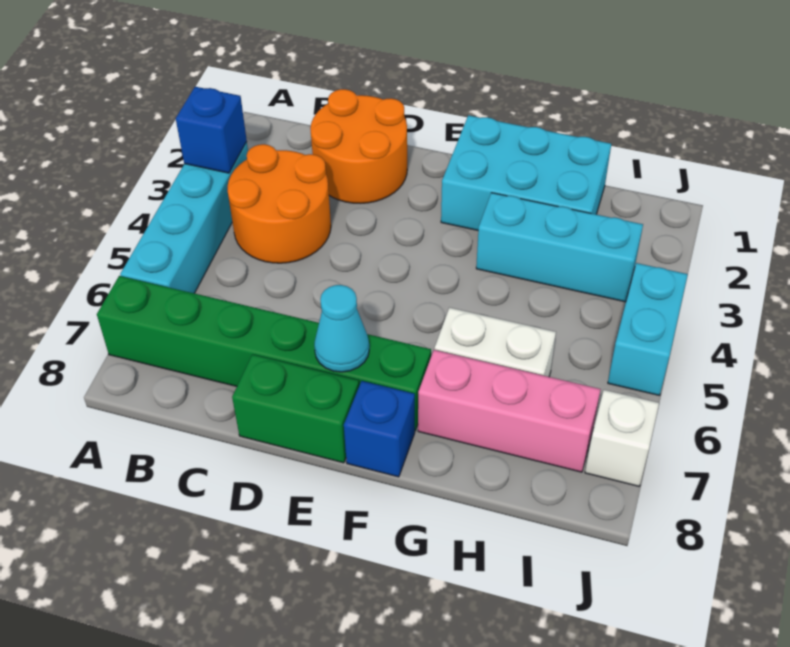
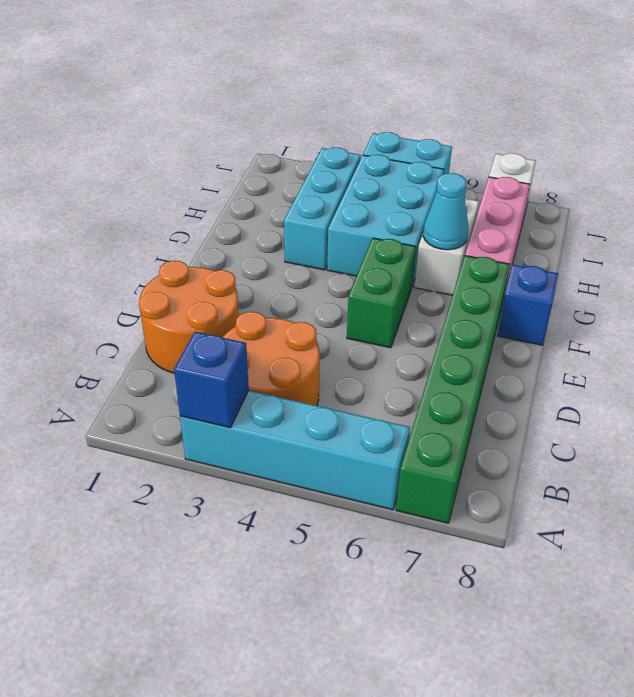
green brick D8:E8 level 1 -> green brick E5:F5 level 1
cyan cone E7 level 2 -> cyan cone G6 level 2
cyan brick F1:H2 level 1 -> cyan brick G4:I5 level 1

